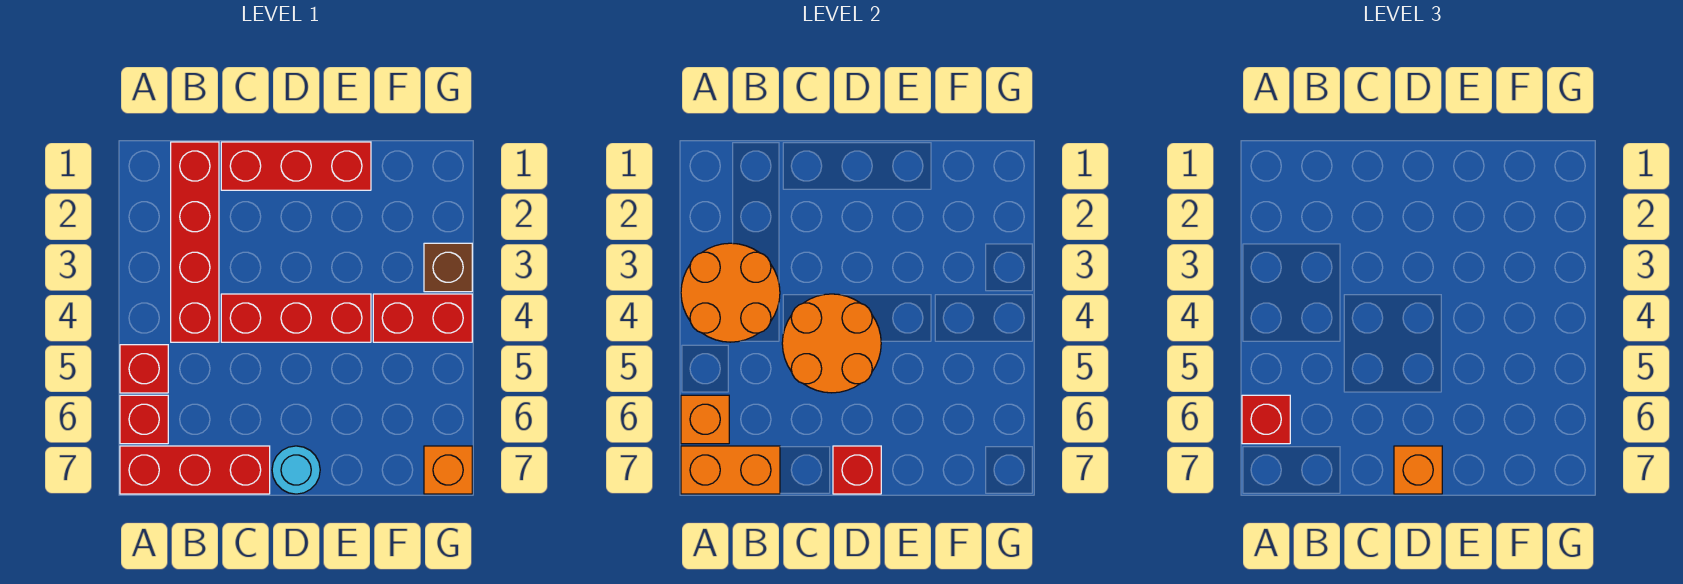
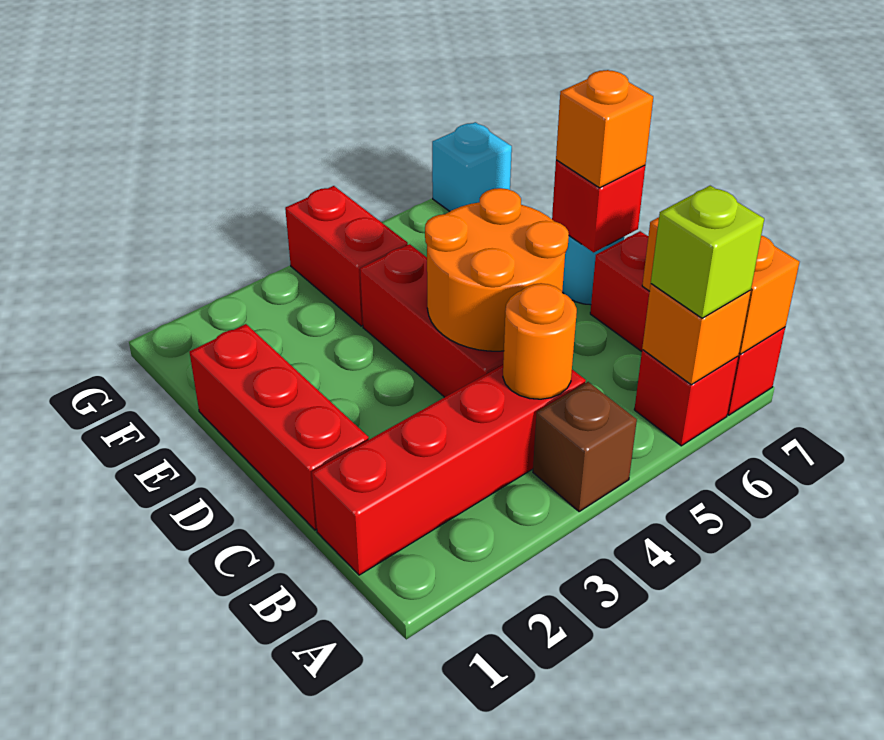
orange round brick A3:B4 level 2 -> orange round brick B4 level 2
red brick A5 level 1 -> none
red brick A6 level 3 -> lime brick A6 level 3
brown brick G3 level 1 -> brown brick A4 level 1
orange brick G7 level 1 -> cyan brick G7 level 1

